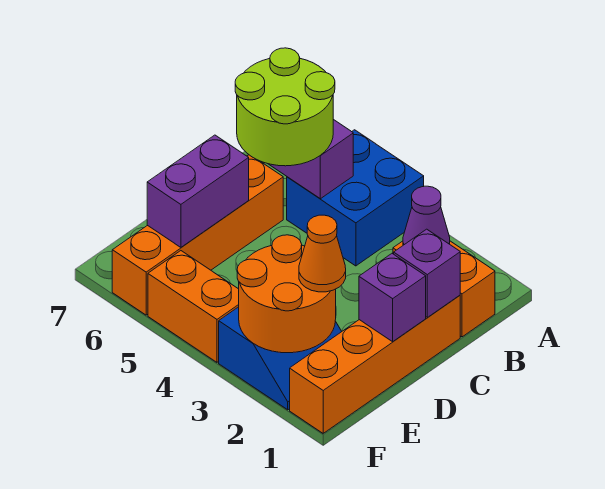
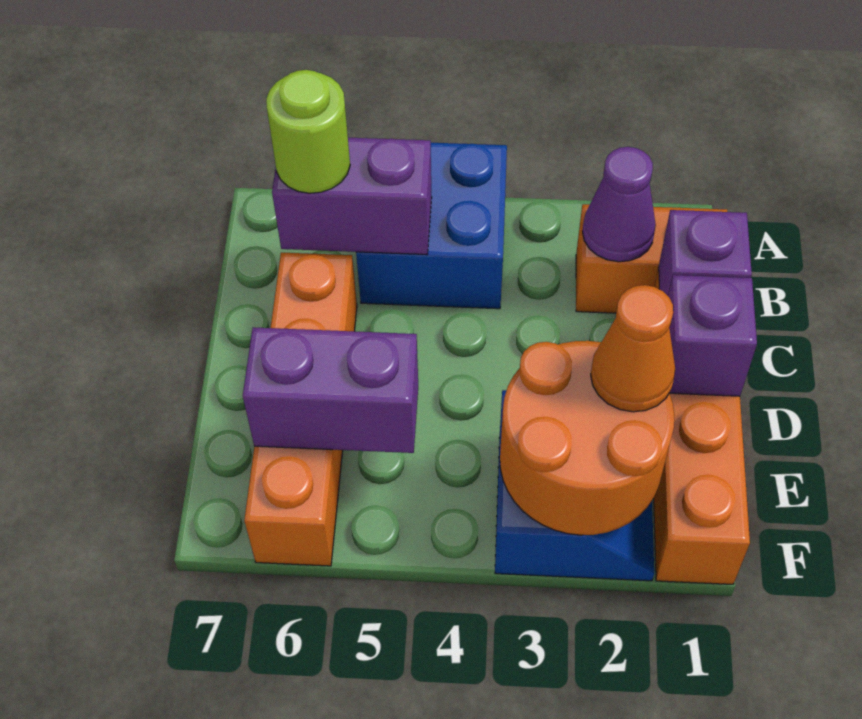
lime round brick B5:C6 level 3 -> lime round brick B6 level 3
purple brick D6:E6 level 2 -> purple brick E5:E6 level 2
orange brick F4:F5 level 1 -> none

